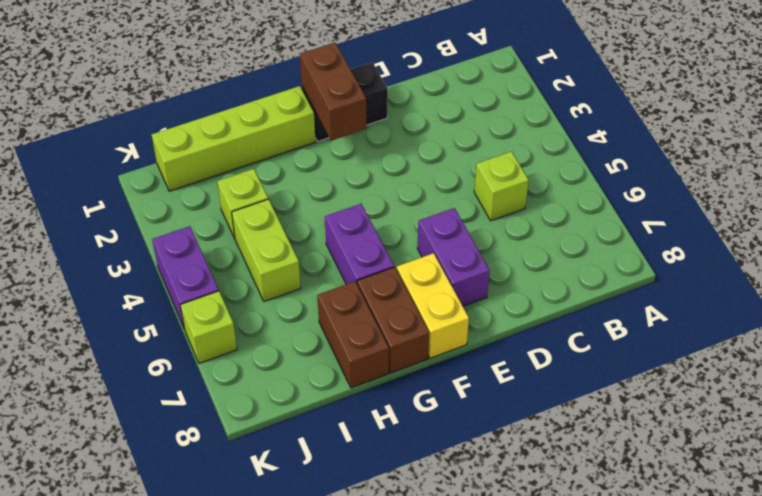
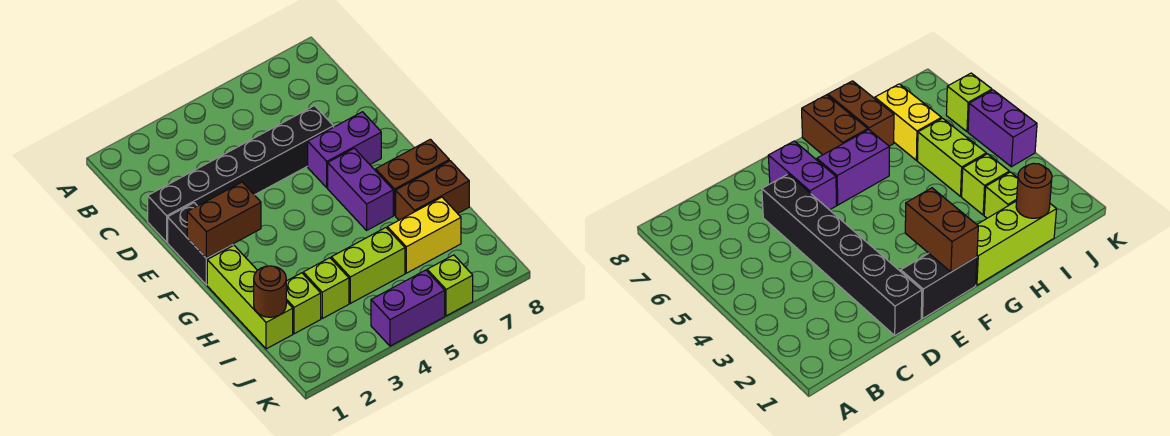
lime brick C5 level 1 -> lime brick I2 level 1
none -> black brick D1:D6 level 1
yellow brick F7:F8 level 1 -> yellow brick I6:I7 level 1
lime brick G1:J1 level 1 -> lime brick G1:I1 level 1
purple brick G5:G6 level 1 -> purple brick F6:G6 level 1
none -> brown round brick I1 level 2

